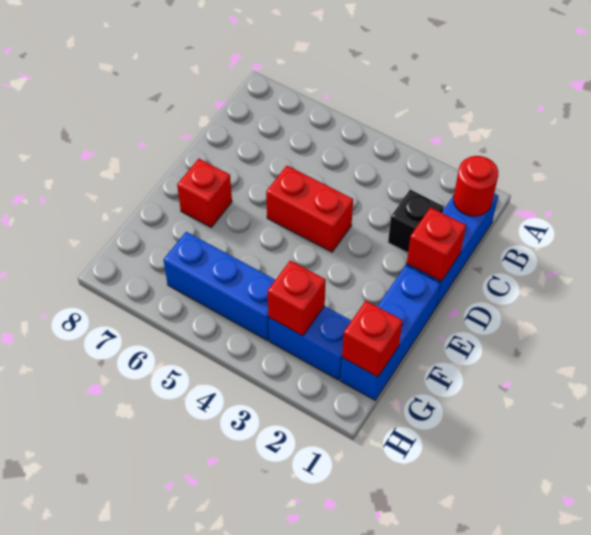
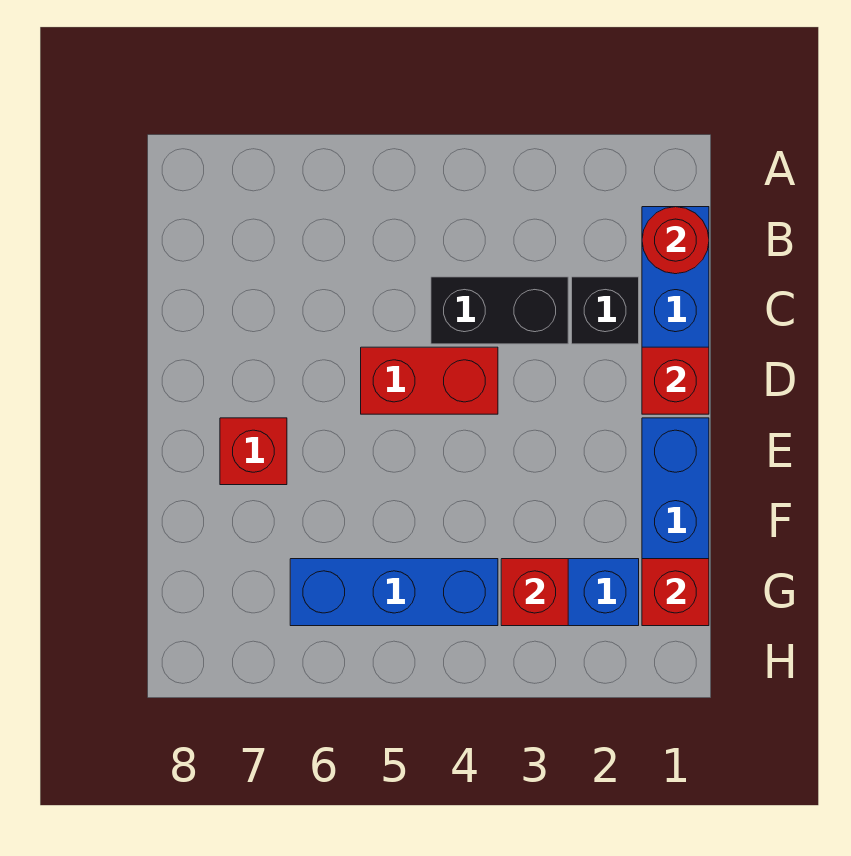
none -> black brick C3:C4 level 1

